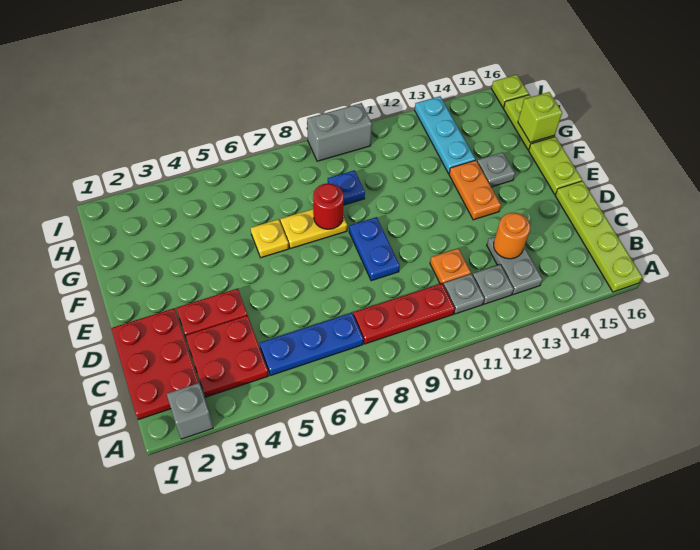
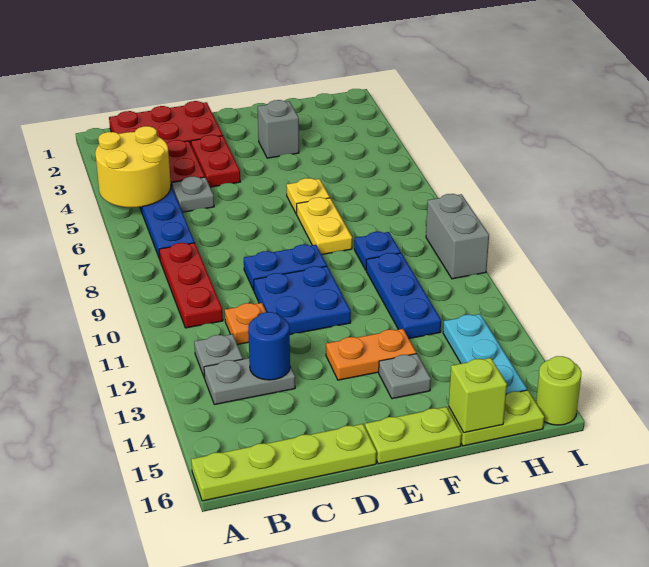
grey brick A2 level 1 -> grey brick F3 level 1
none -> yellow round brick A4:B5 level 2
grey plate B11 level 1 -> grey plate C5 level 1
orange round brick C13 level 2 -> blue round brick C13 level 2
none -> blue plate D10:E11 level 1
red round brick F8 level 2 -> none
none -> blue plate G10:G12 level 1
cyan plate G13:I13 level 1 -> cyan plate H13:H15 level 1
lime plate I16 level 1 -> lime round brick I16 level 1

